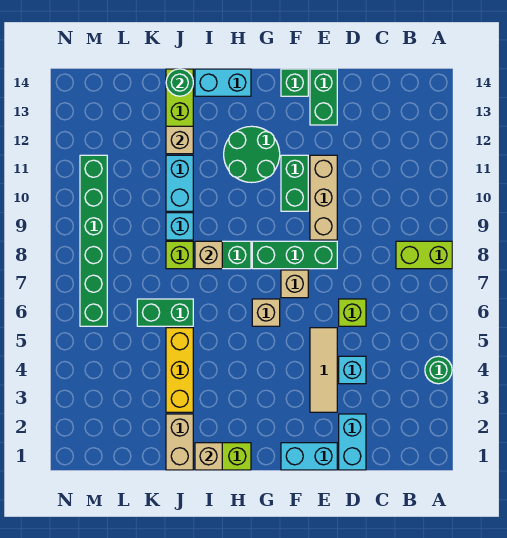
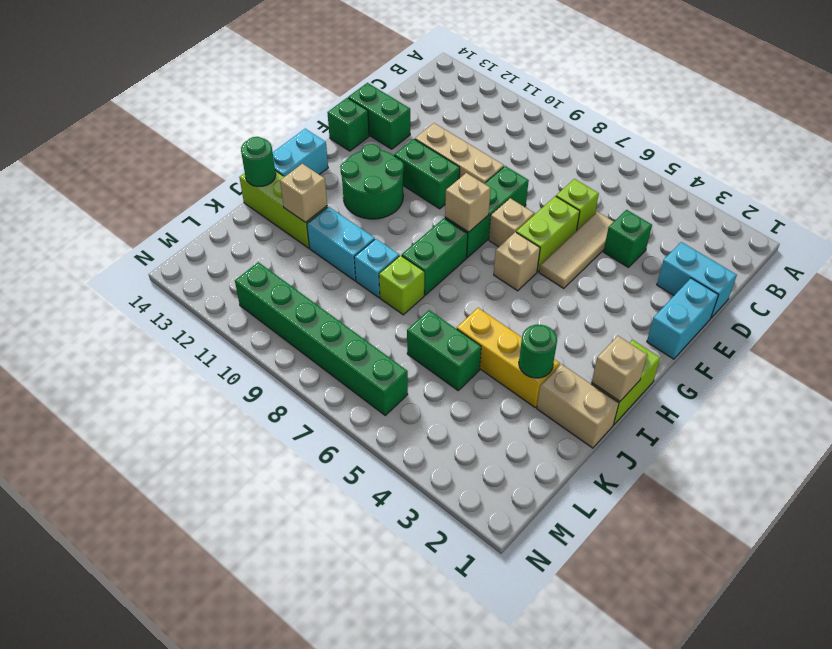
green round brick A4 level 1 -> green round brick J3 level 2
lime brick A8:B8 level 1 -> lime brick E6:F6 level 1
cyan brick D4 level 1 -> green brick D4 level 1
tan tile E3:E5 level 1 -> tan tile D5:F5 level 1
tan brick I8 level 2 -> tan brick G8 level 2
green brick J6:K6 level 1 -> green brick K5:K6 level 1

